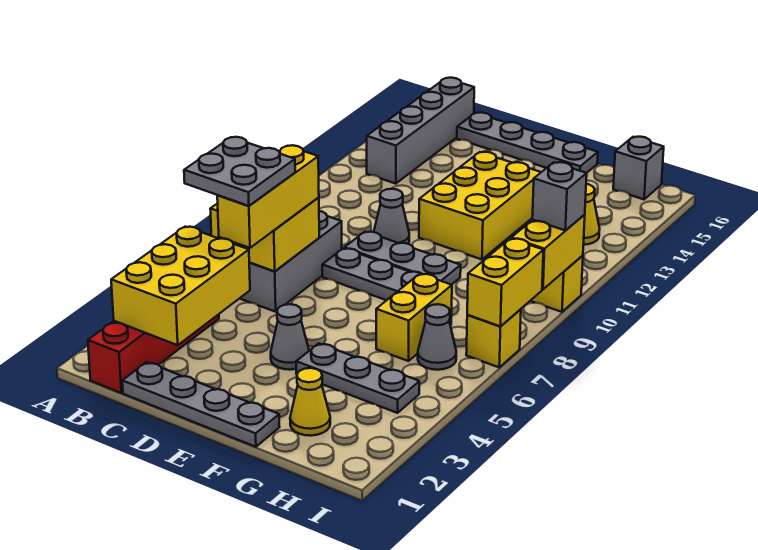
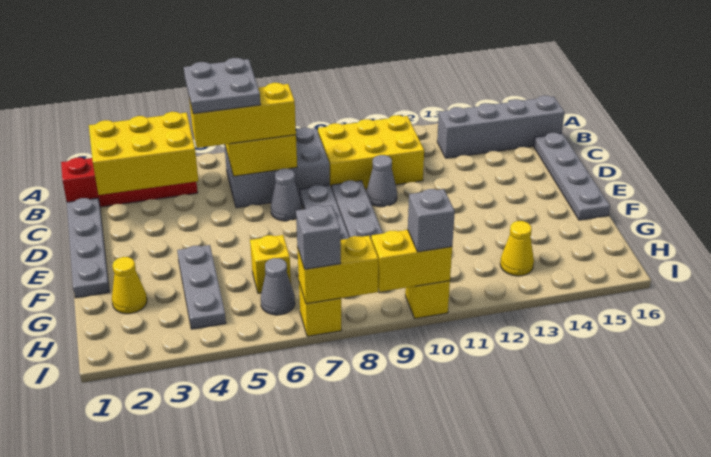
grey cone E4 level 1 -> grey cone D7 level 1
yellow brick E11:F13 level 1 -> yellow brick B9:C11 level 1
yellow brick G6:G7 level 1 -> yellow brick G6 level 1
grey brick H16 level 1 -> grey brick I7 level 3

